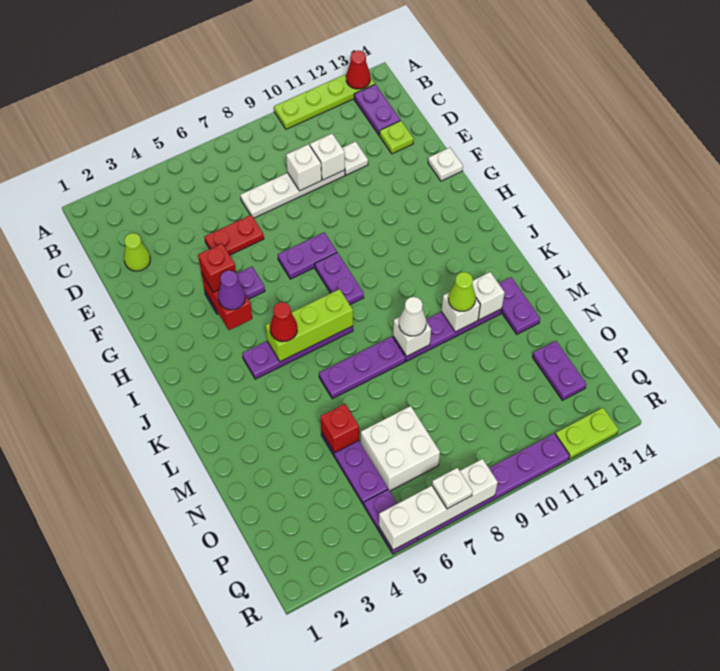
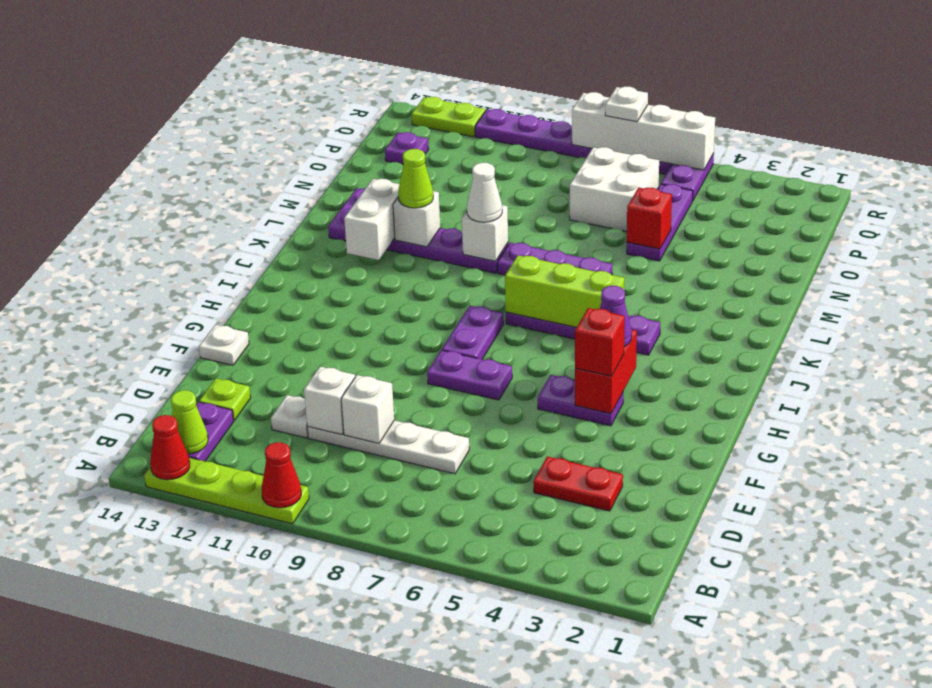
lime cone D2 level 1 -> lime cone B13 level 2
red plate E5:E6 level 1 -> red plate D3:D4 level 1
red cone J5 level 3 -> red cone A10 level 2
white brick L12 level 2 -> white brick K12:L12 level 2
purple plate O13:P13 level 1 -> purple plate P13 level 1

